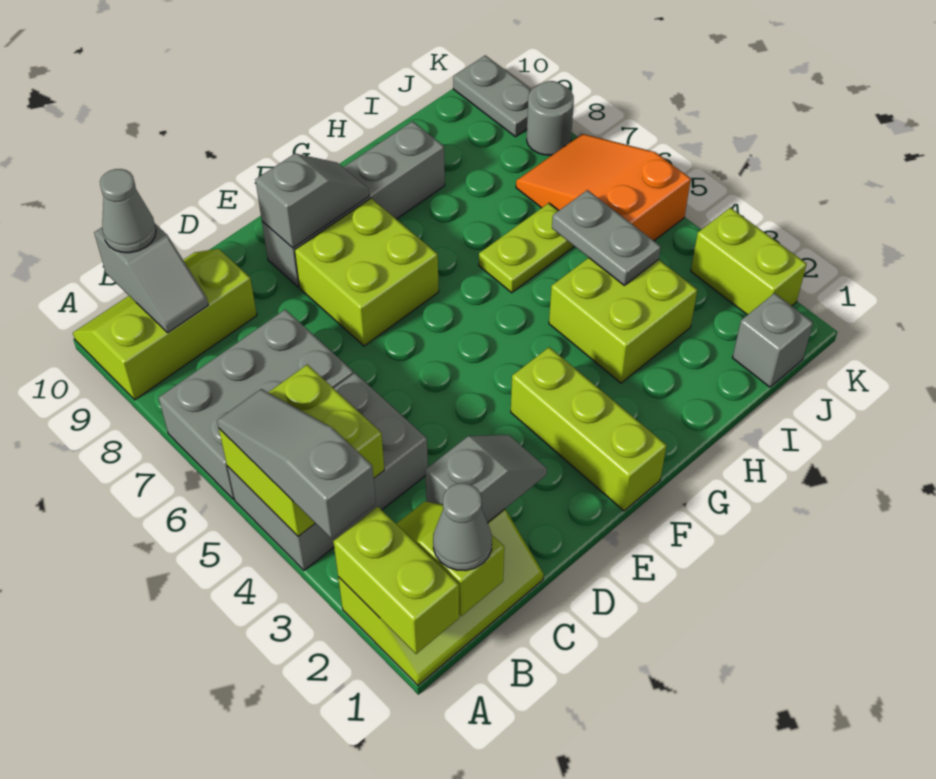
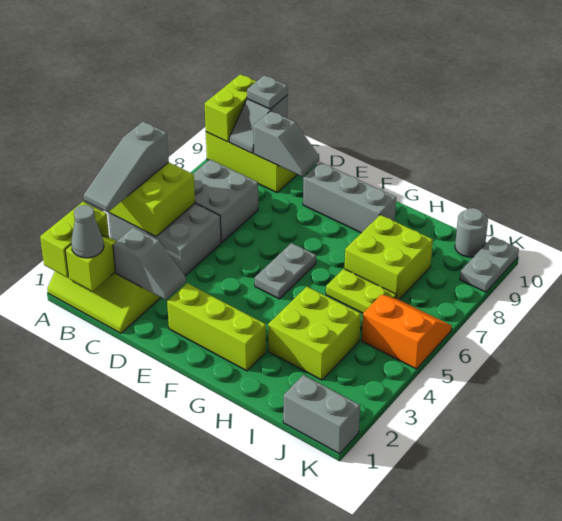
grey slope A3:A5 level 3 top 3 -> grey slope A3:A5 level 3 top 5
grey brick A6:C7 level 1 -> grey brick B6:C7 level 1
grey cone B10 level 3 -> grey plate B10 level 3
lime brick E7:F8 level 1 -> lime brick H7:I8 level 1
grey brick E9:H9 level 1 -> grey brick E9:G9 level 1
grey slope E9:F9 level 2 top E -> grey slope C9:D9 level 2 top C
lime brick F1:F3 level 1 -> lime brick E2:G2 level 1
grey plate I4:I5 level 2 -> grey plate F5:F6 level 1
grey brick J1 level 1 -> grey brick J1:K1 level 1
orange slope J5:K7 level 1 top 5 -> orange slope J5:K6 level 1 top 5
lime brick K2:K3 level 1 -> lime brick A9:A10 level 2
grey round brick K8 level 1 -> grey round brick J10 level 1

